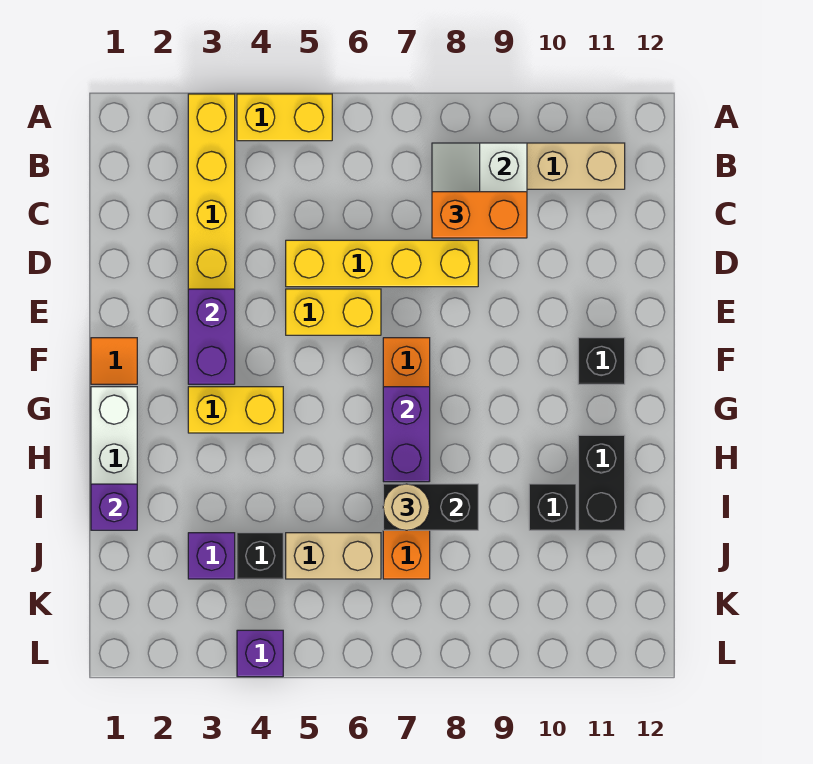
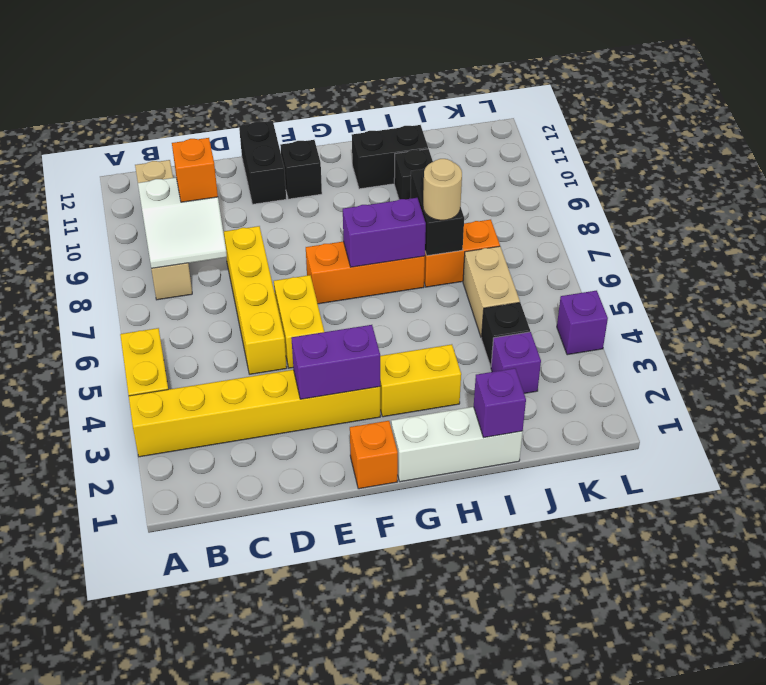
orange brick C8:C9 level 3 -> orange brick C9 level 3
none -> black brick E11:E12 level 1
orange tile F1 level 1 -> orange brick F1 level 1
yellow brick G3:G4 level 1 -> yellow brick G3:H3 level 1

